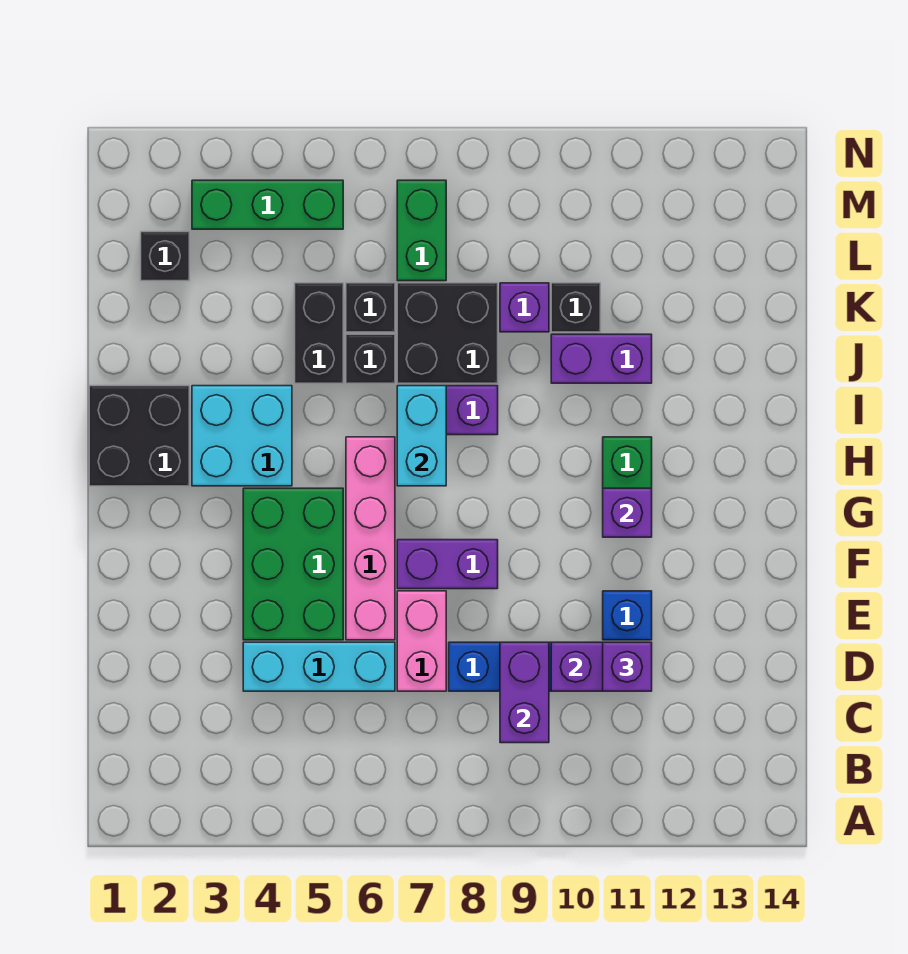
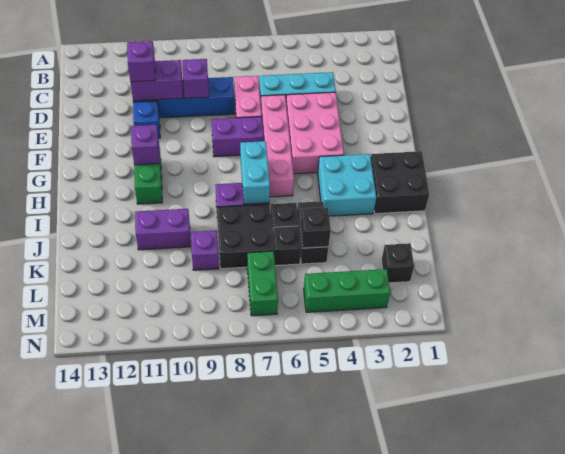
purple brick C9:D9 level 2 -> purple brick D9 level 2
green brick E4:G5 level 1 -> pink brick E4:G5 level 1
black brick K10 level 1 -> black brick K5 level 2

